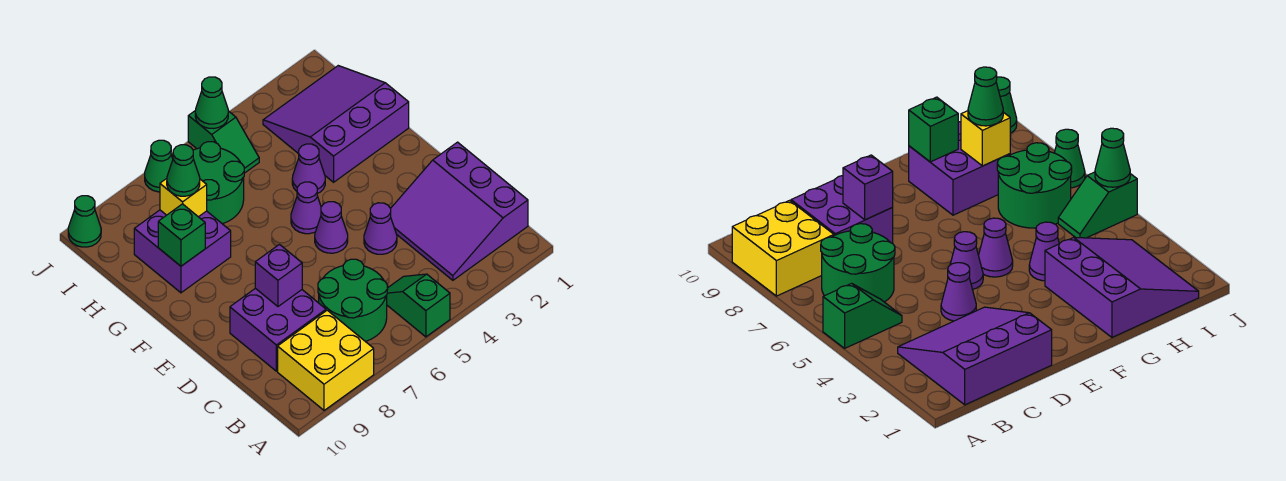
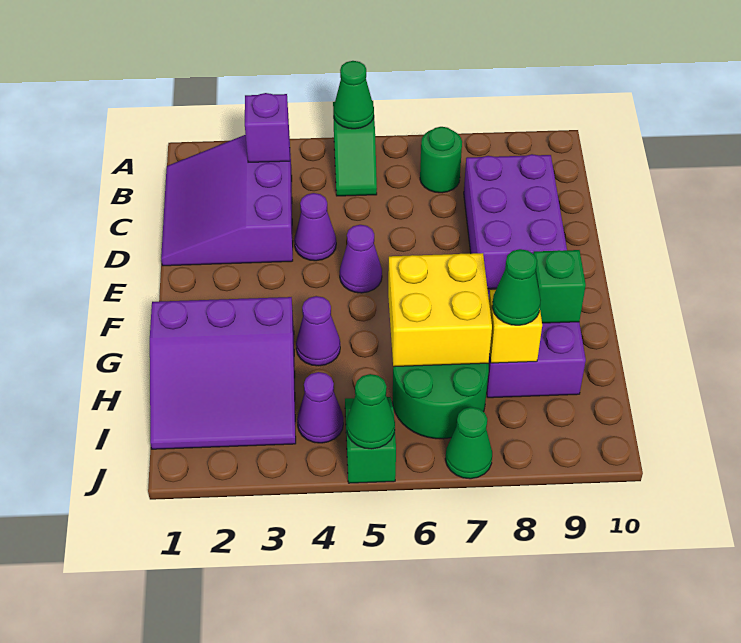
yellow brick A8:B9 level 1 -> yellow brick G6:H7 level 2
purple slope B1:D3 level 1 top 1 -> purple slope B1:D3 level 1 top 3
green round brick B6:C7 level 1 -> green round brick B7 level 1
purple brick C8:D9 level 1 -> purple brick C8:E9 level 1
purple brick D8 level 2 -> purple brick B3 level 2
purple cone F5 level 1 -> purple cone I4 level 1
green cone J10 level 1 -> green cone A5 level 2

